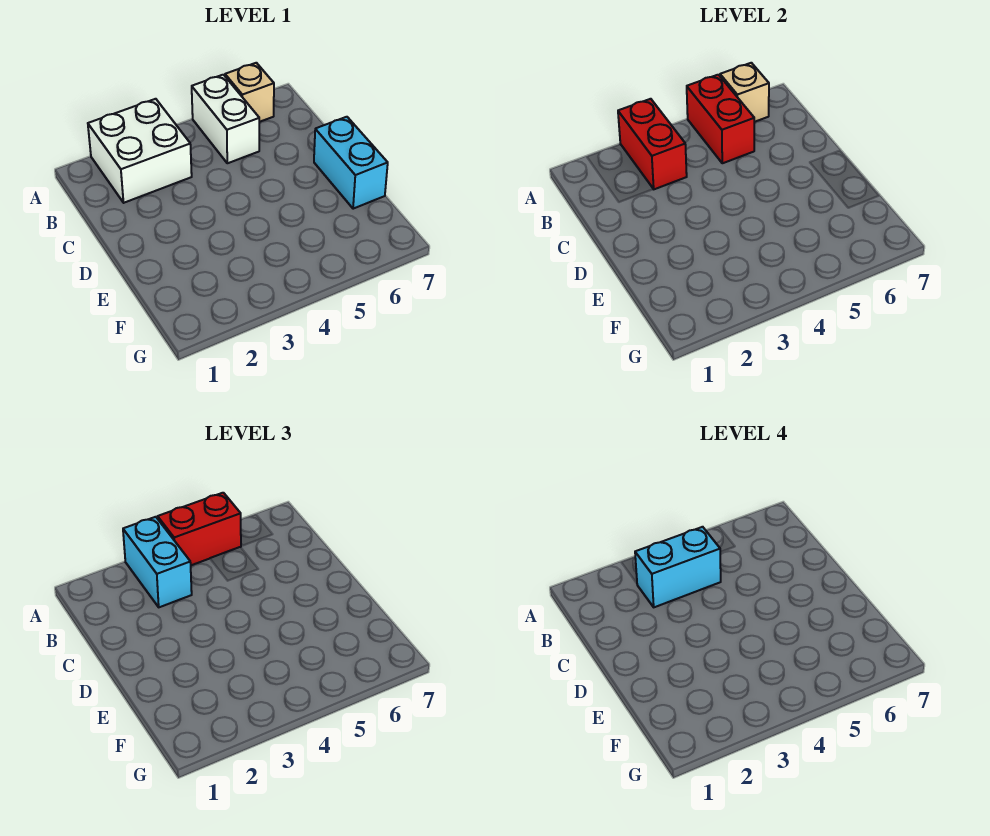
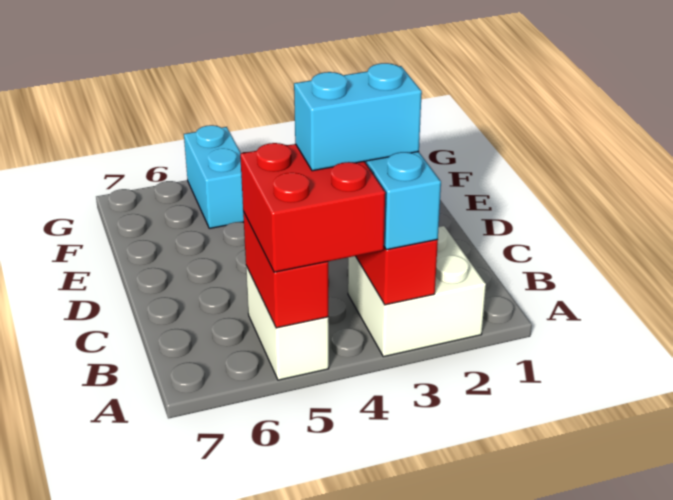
red brick A4:A5 level 3 -> red brick A4:B5 level 3
tan brick A6 level 1 -> none
tan brick A6 level 2 -> none
cyan brick D7:E7 level 1 -> cyan brick F5:G5 level 1

